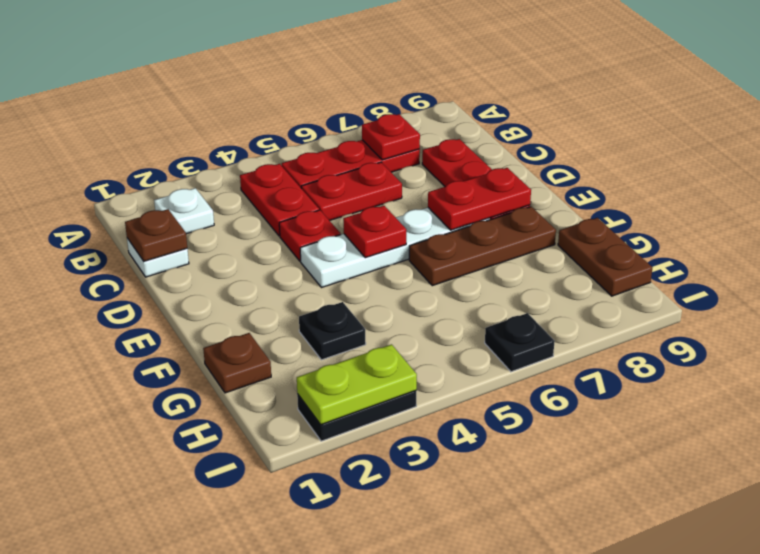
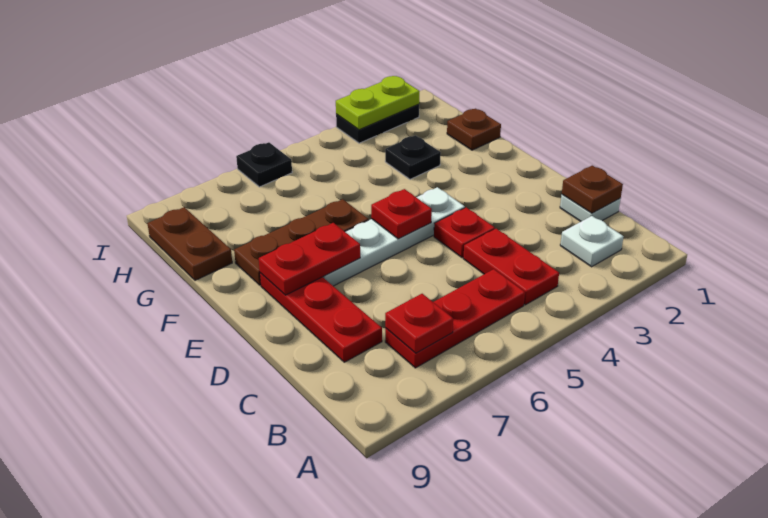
red plate C5:C6 level 1 -> none

